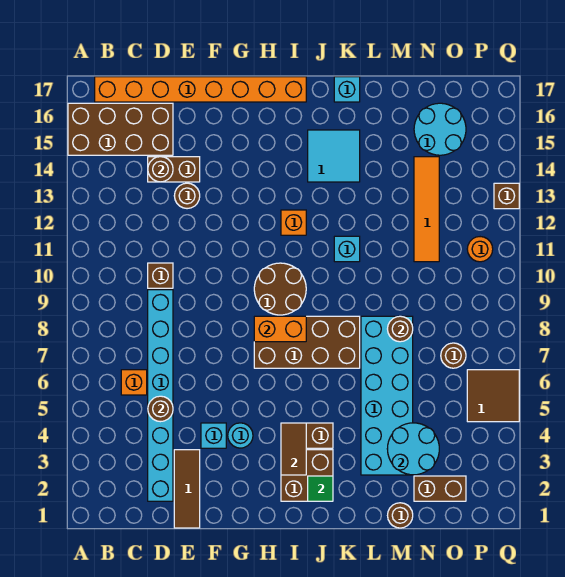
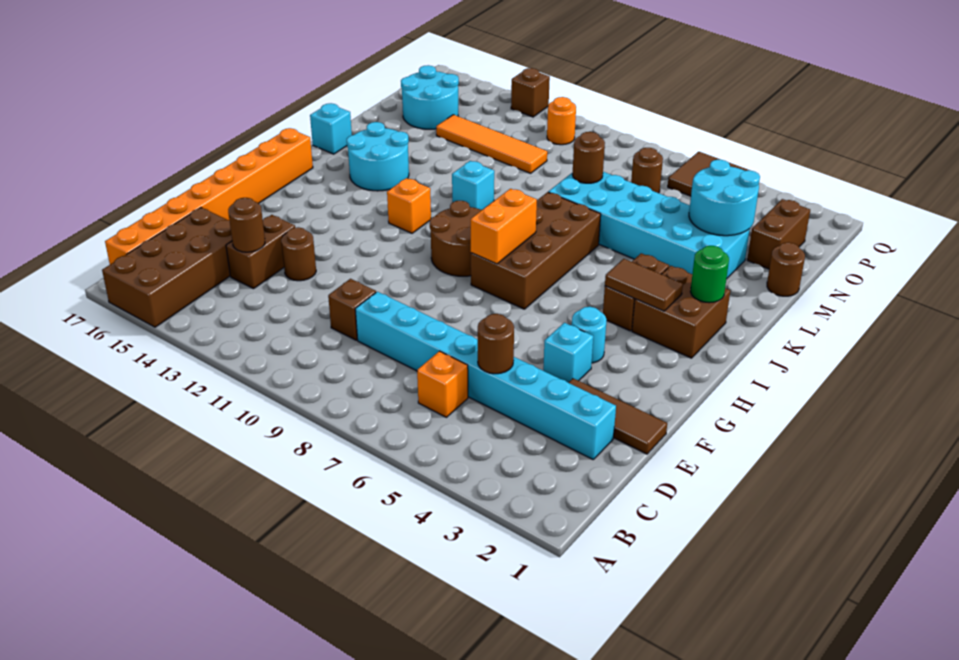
green tile J2 level 2 -> green round brick J2 level 2
cyan tile J14:K15 level 1 -> cyan round brick J14:K15 level 1

